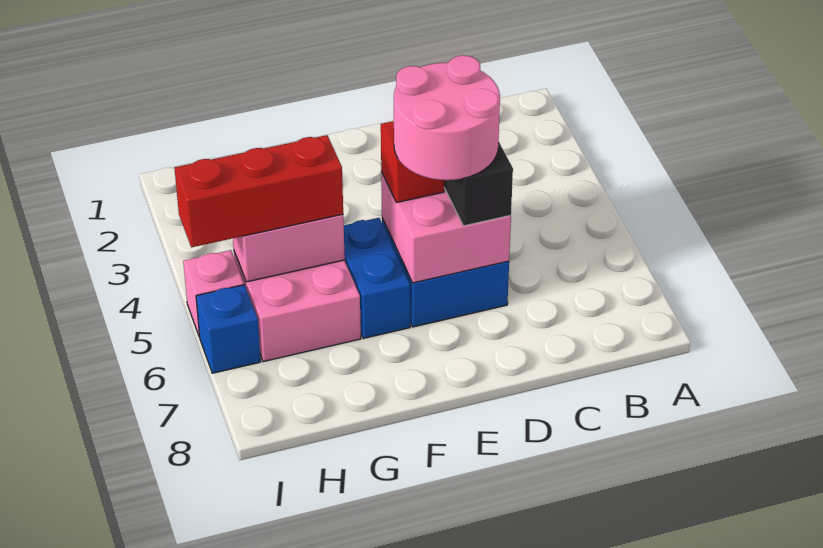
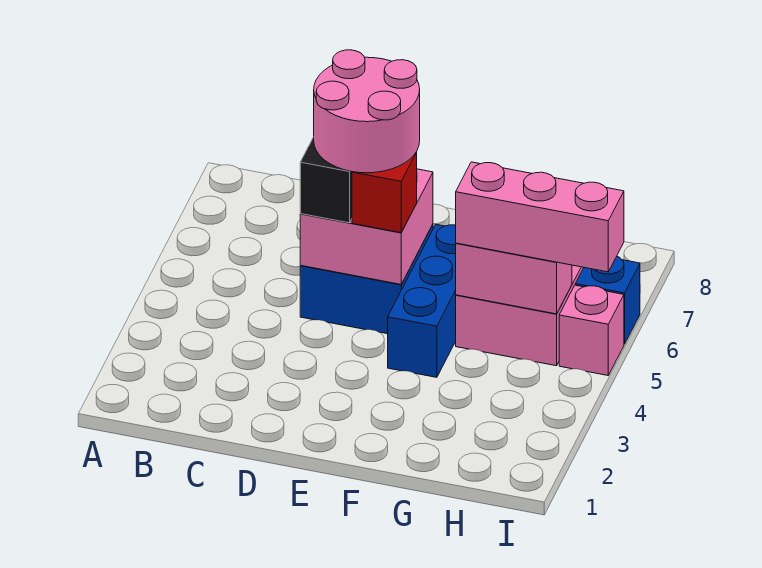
blue brick F5:F6 level 1 -> blue brick F4:F6 level 1
red brick G5:I5 level 3 -> pink brick G5:I5 level 3

